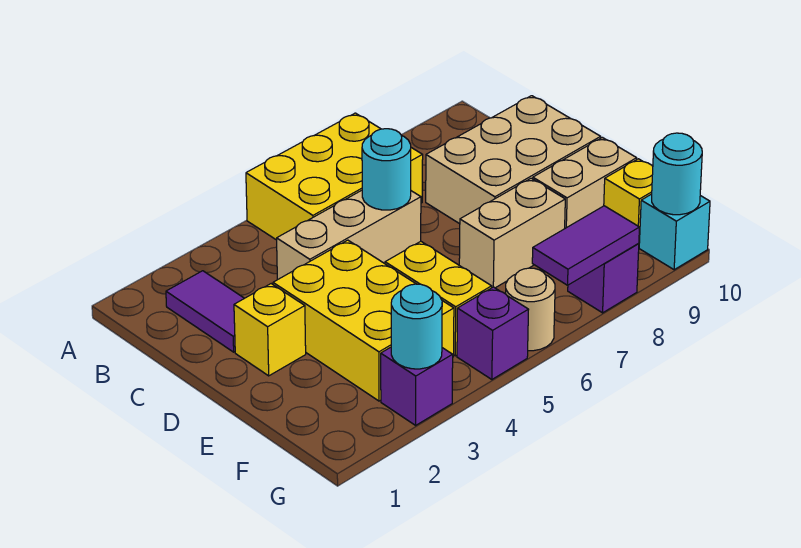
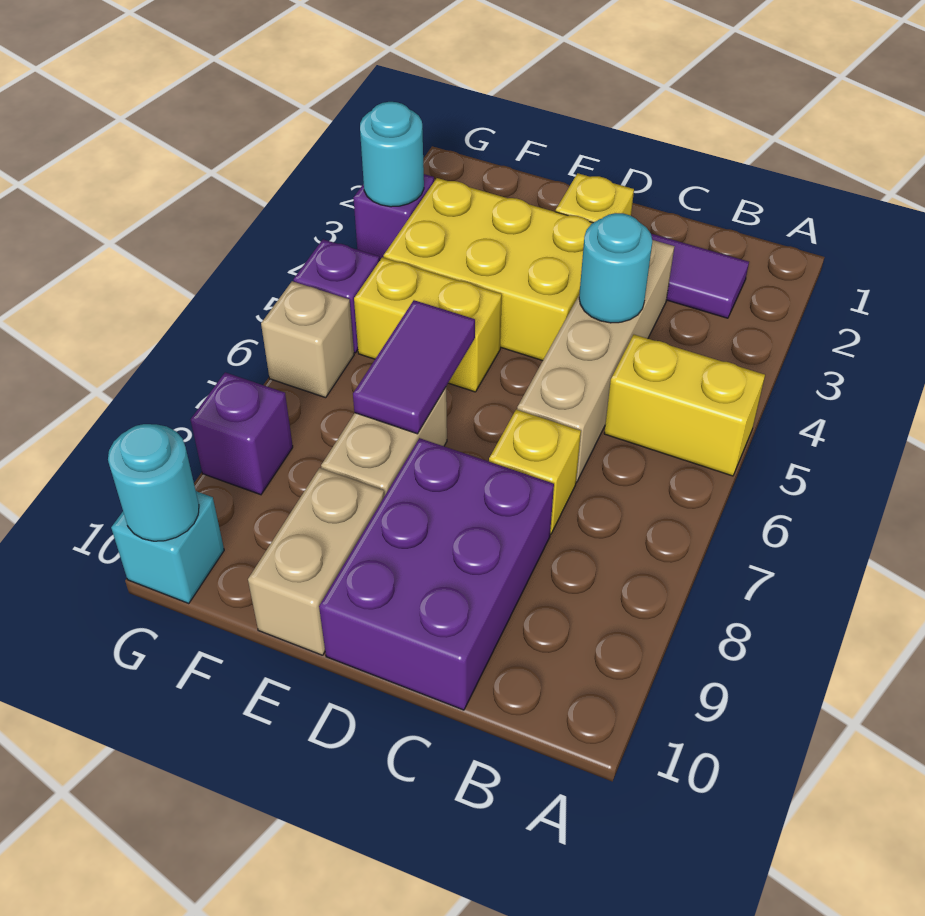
yellow brick A5:B7 level 1 -> yellow brick A5:B5 level 1
tan brick C4:C6 level 1 -> tan brick C3:C6 level 1
cyan round brick C6 level 2 -> cyan round brick C4 level 2
tan brick C8:D10 level 1 -> purple brick C8:D10 level 1
yellow brick F10 level 1 -> yellow brick C7 level 1
tan round brick G6 level 1 -> tan brick G6 level 1
purple tile G7:G8 level 2 -> purple tile E6:E7 level 2

